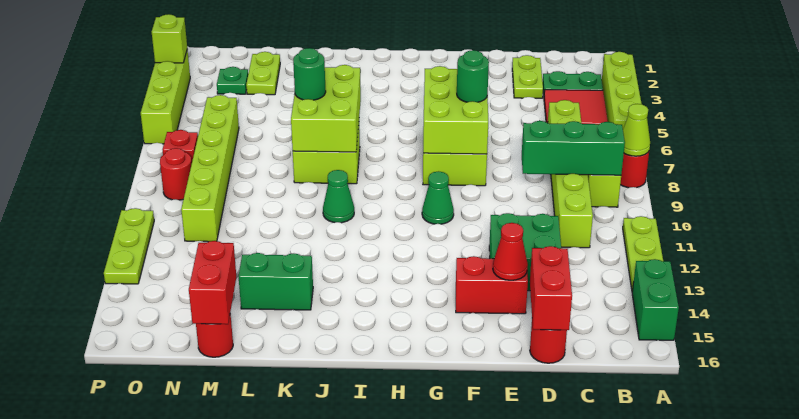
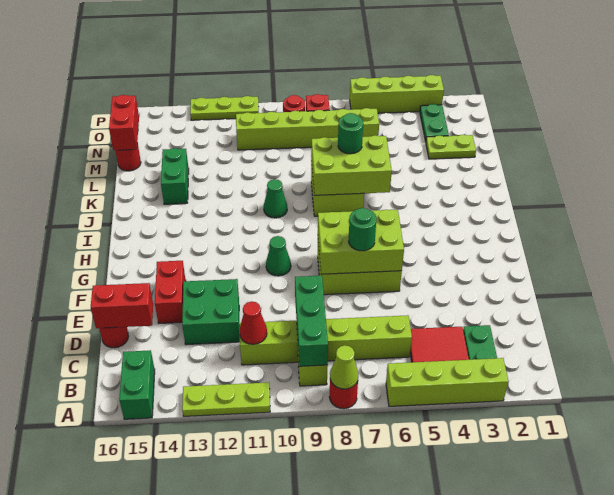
green brick A14:A15 level 1 -> green brick A15:B15 level 1
lime plate D2:D3 level 1 -> none
red cone E14 level 2 -> red cone C11 level 2
red brick M15:M16 level 2 -> red brick M16:N16 level 2
green plate N3 level 1 -> green plate N3:O3 level 1
lime brick P3 level 2 -> none

